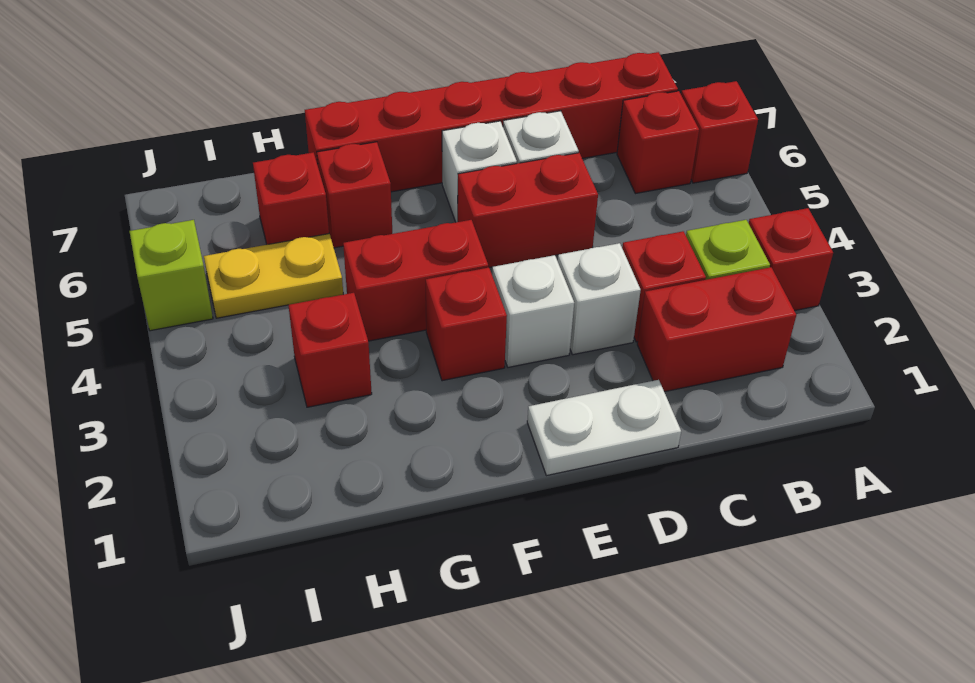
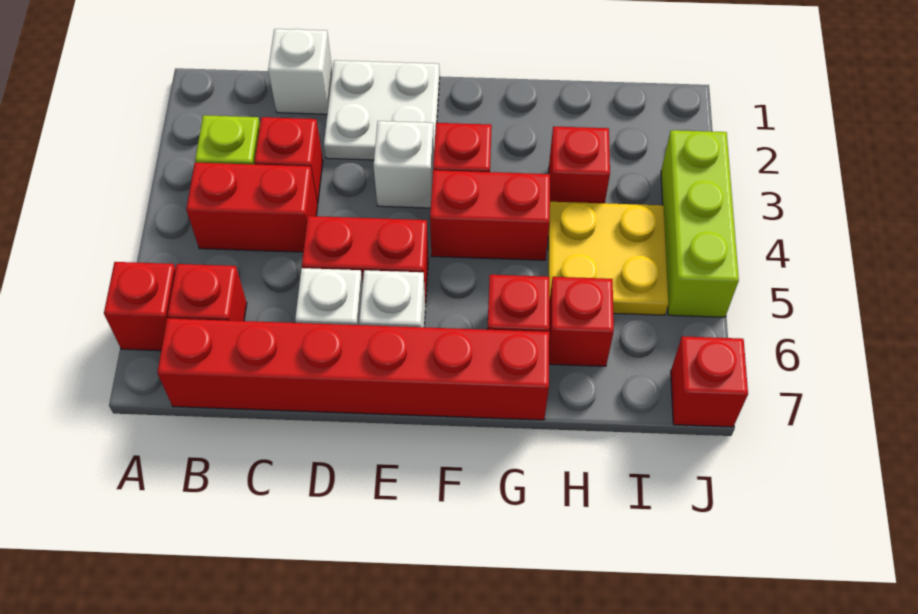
red brick A3 level 1 -> red brick J7 level 1
red brick B2:C2 level 1 -> red brick B4:C4 level 1
white plate D1:E1 level 1 -> white plate D1:E2 level 1
white brick D3 level 1 -> white brick C1 level 1
yellow plate H5:I5 level 1 -> yellow plate H4:I5 level 1
lime brick J5 level 1 -> lime brick J3:J5 level 1

